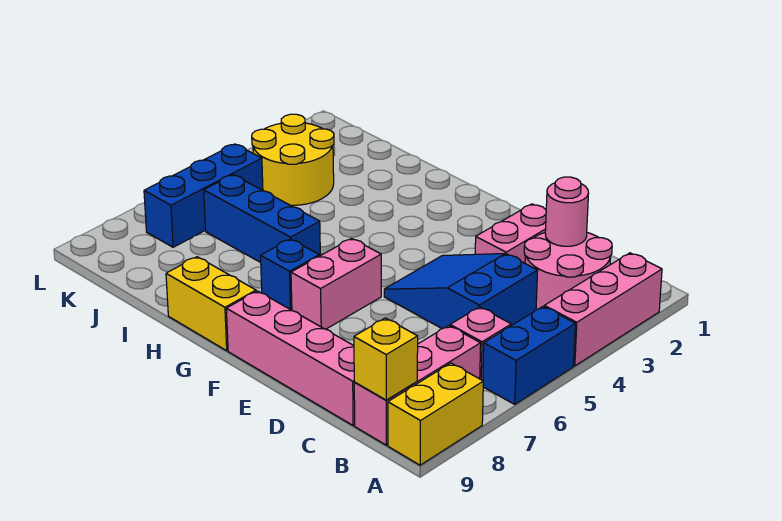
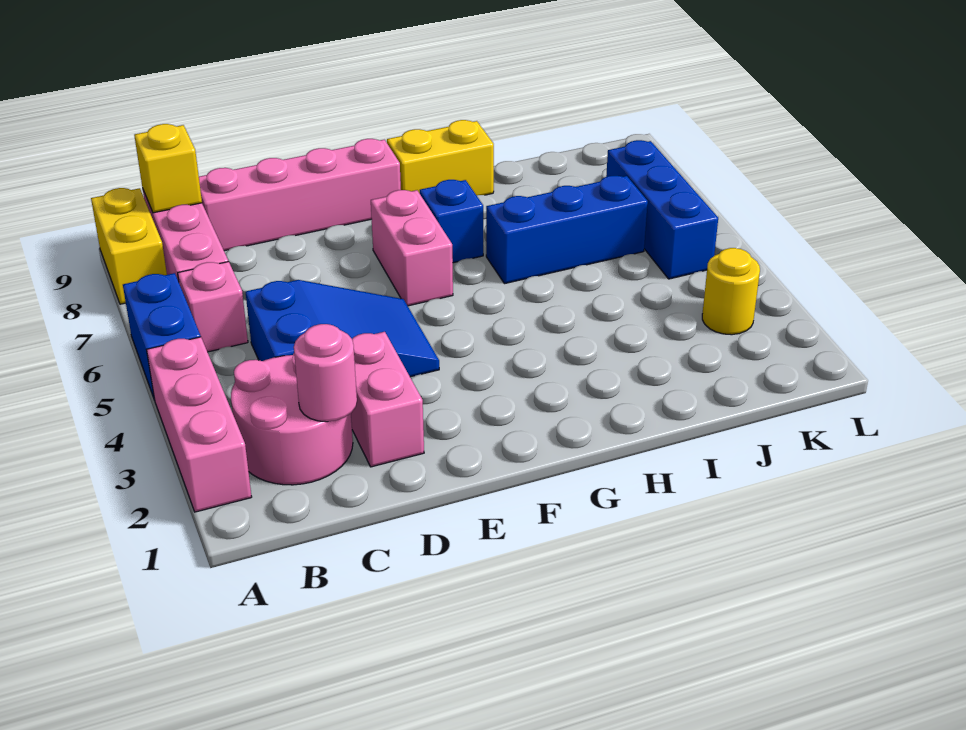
yellow round brick J3:K4 level 1 -> yellow round brick K3 level 1

